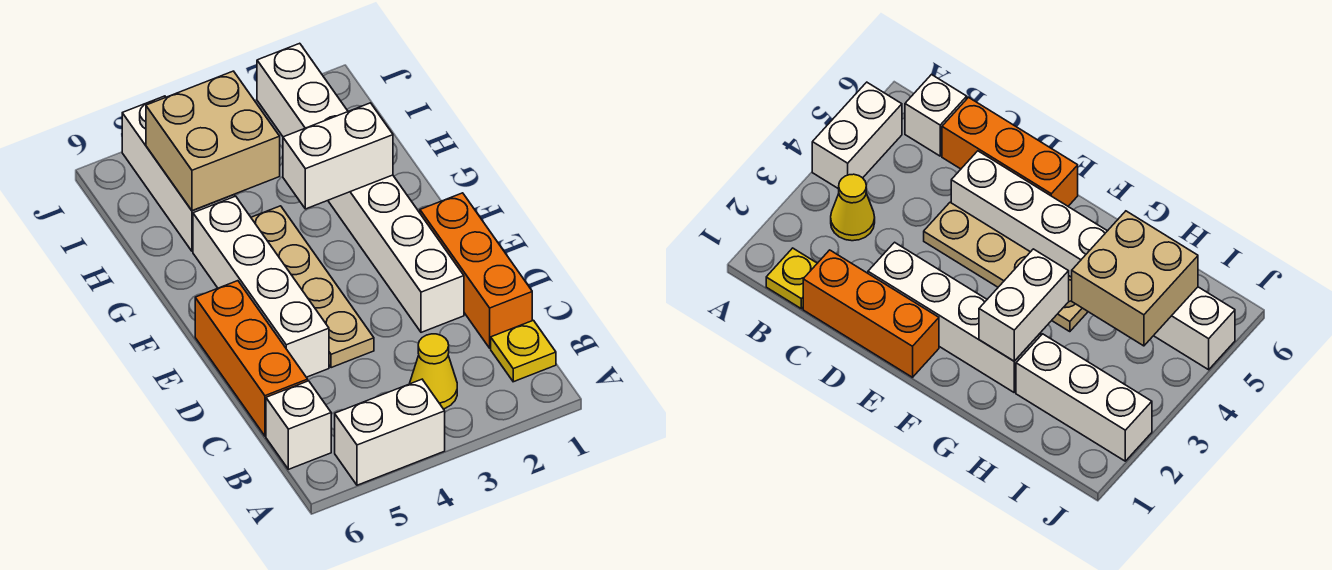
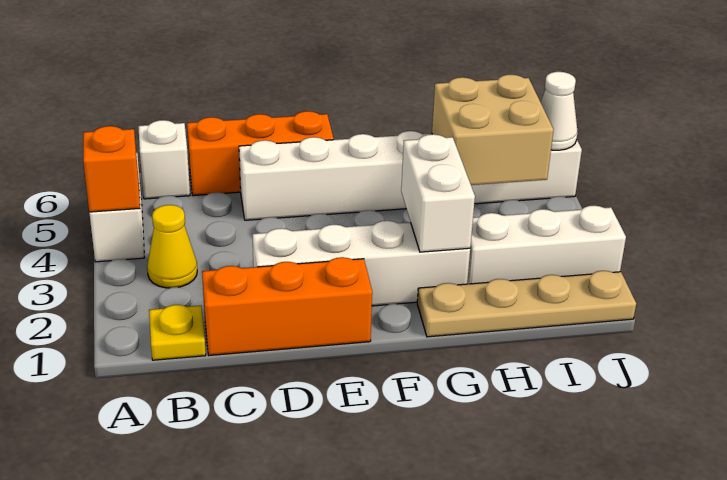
none -> orange brick A4 level 2
tan plate D4:G4 level 1 -> tan plate G1:J1 level 1
none -> white cone J5 level 2

